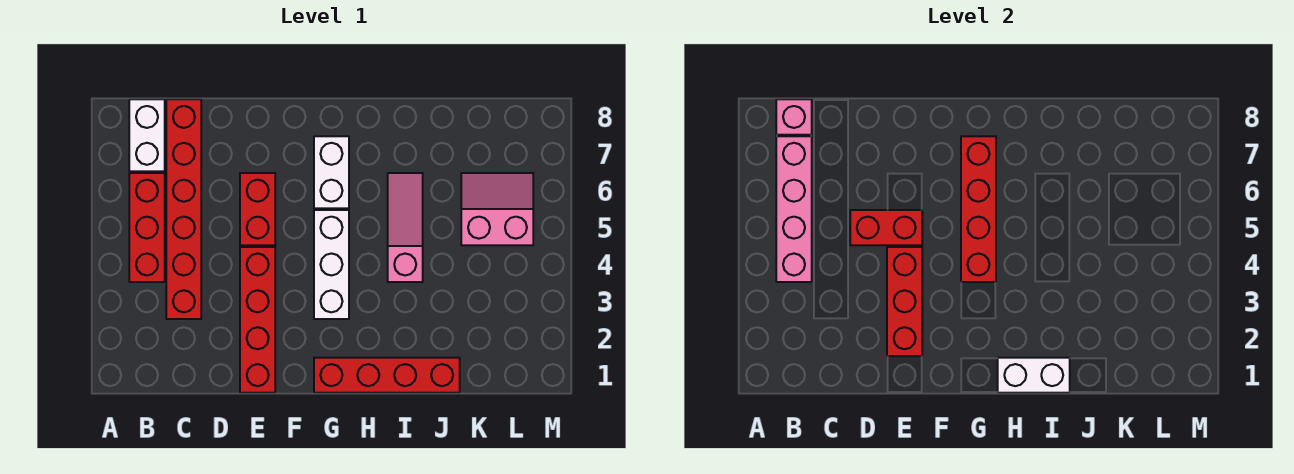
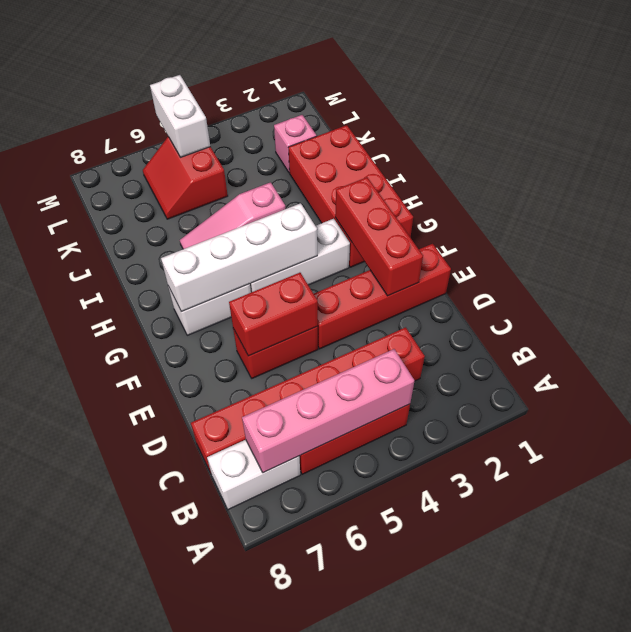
pink brick B8 level 2 -> pink brick K2 level 1
red brick D5:E5 level 2 -> red brick E5:E6 level 2
red brick E2:E4 level 2 -> red brick E2:G2 level 2
red brick G1:J1 level 1 -> red brick G1:J2 level 1
red brick G4:G7 level 2 -> white brick G4:G7 level 2
white brick H1:I1 level 2 -> white brick L5:M5 level 2
pink slope K5:L6 level 1 top 5 -> red slope K5:L6 level 1 top 5

